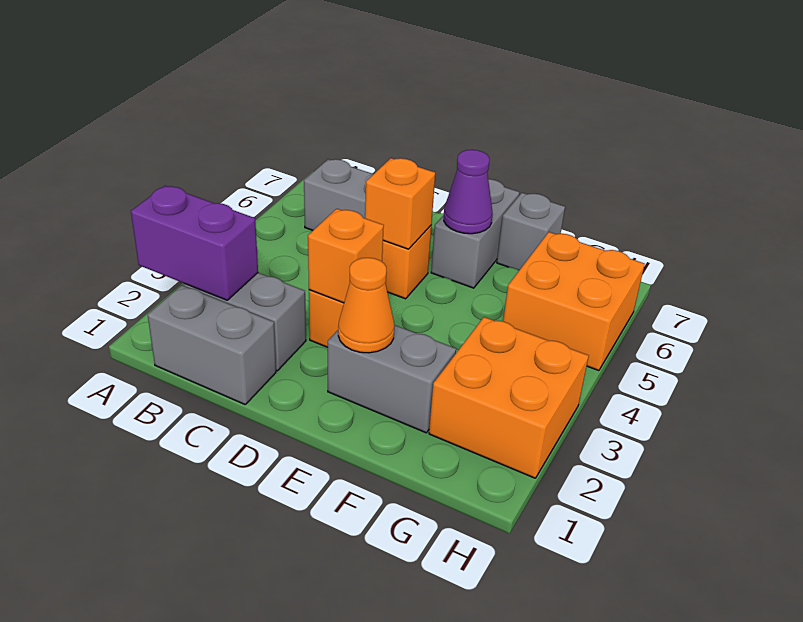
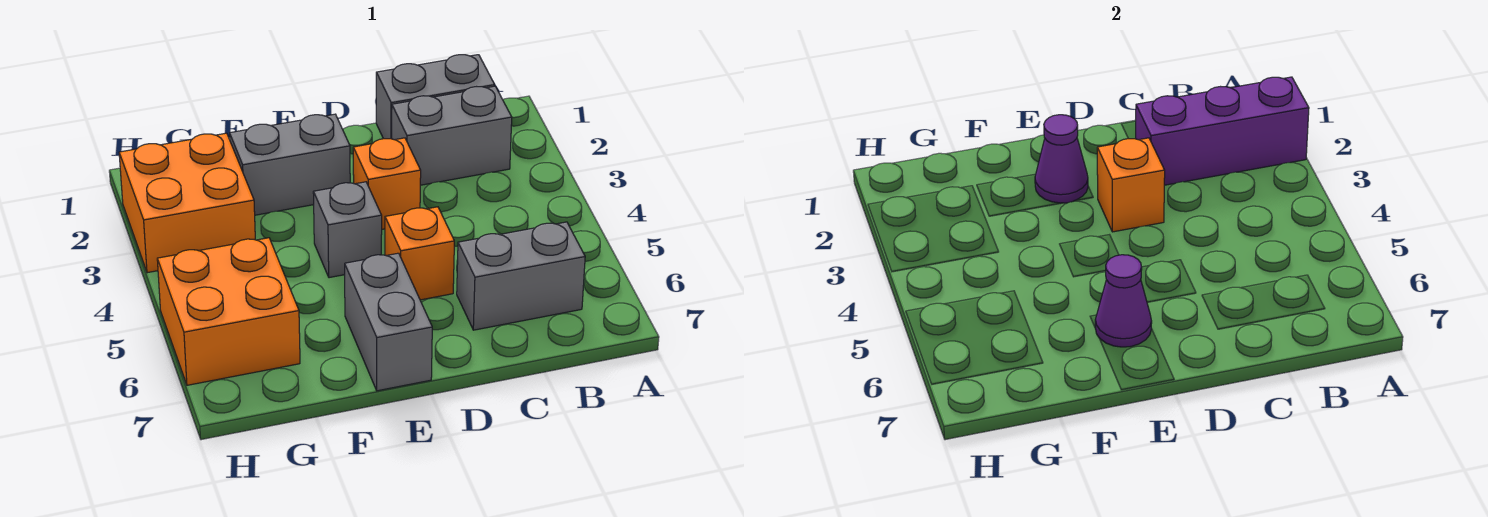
purple brick A2:B2 level 2 -> purple brick A2:C2 level 2
orange brick D5 level 2 -> none
orange cone E2 level 2 -> purple cone E2 level 2
grey brick F7 level 1 -> grey brick E4 level 1

